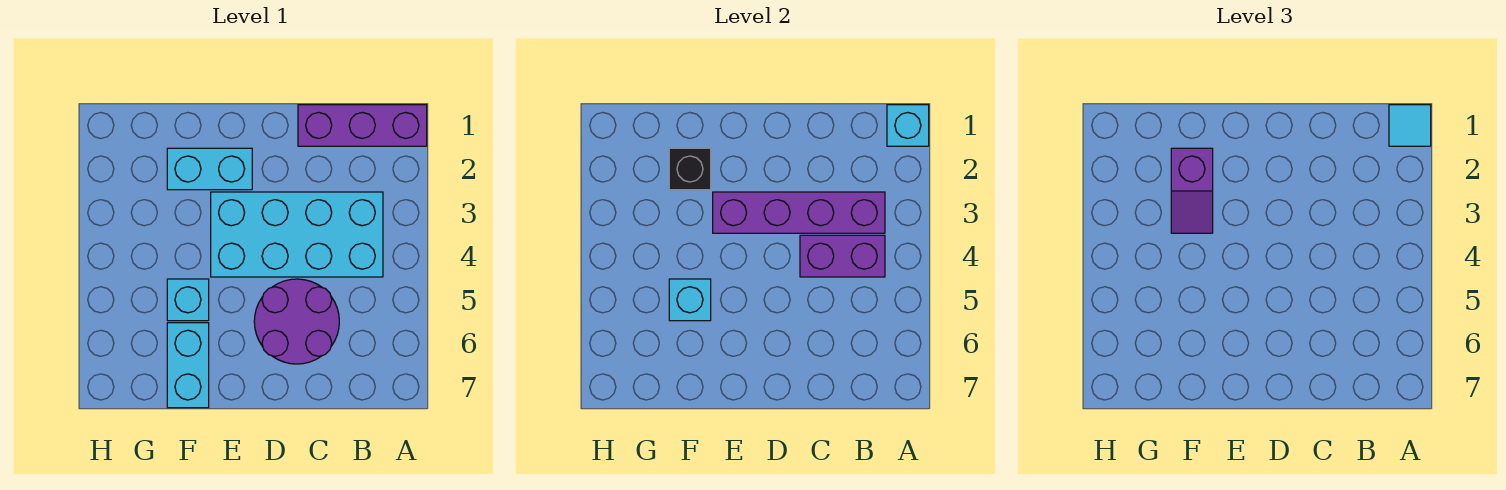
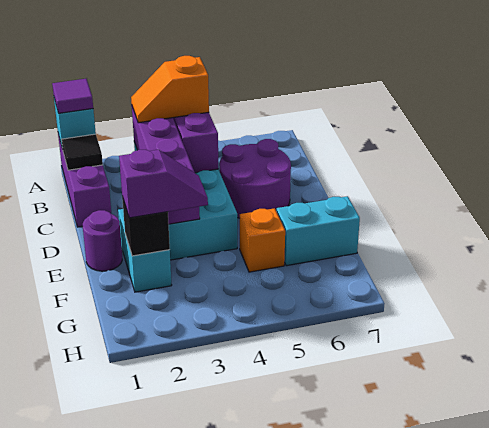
cyan tile A1 level 3 -> purple tile A1 level 3
none -> black tile B1 level 2
none -> orange slope B3:B4 level 3 top 4
none -> purple round brick E1 level 1
cyan brick F5 level 1 -> orange brick F5 level 1
cyan brick F5 level 2 -> none

